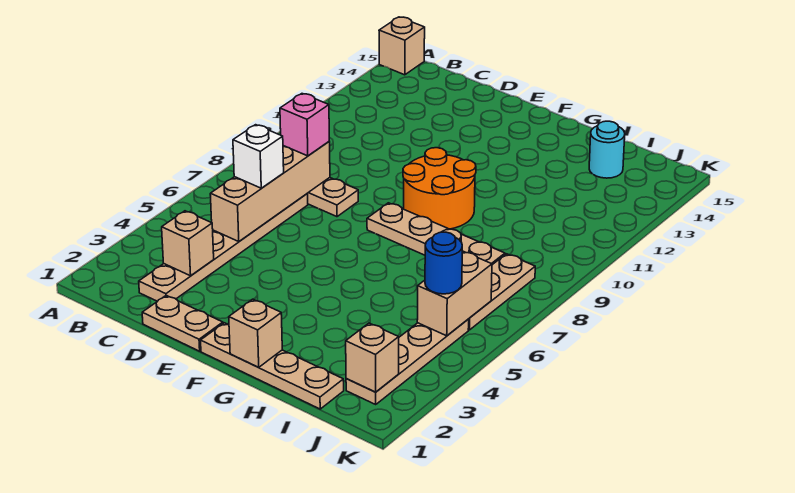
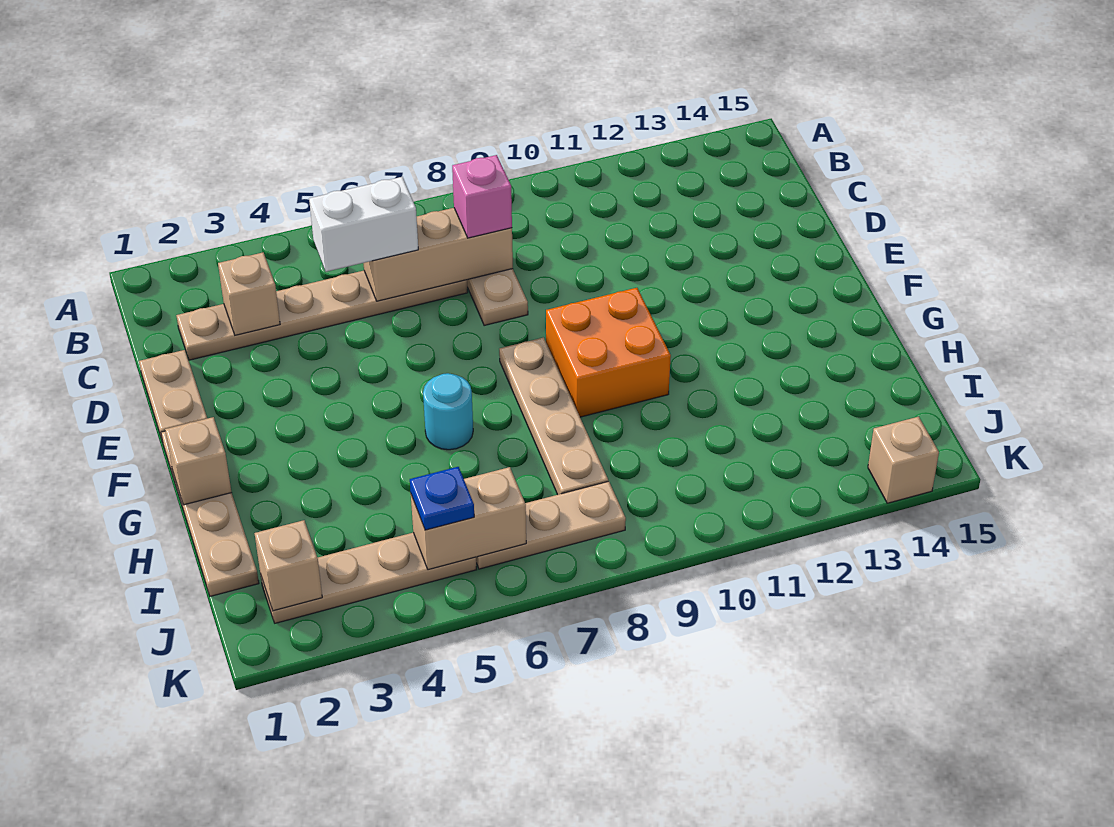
tan brick A15 level 1 -> tan brick K14 level 1
tan brick C5:C8 level 2 -> tan brick C6:C8 level 2
white brick C6 level 3 -> white brick C5:C6 level 3
orange round brick F9:G10 level 1 -> orange brick F9:G10 level 1
cyan round brick I14 level 1 -> cyan round brick G6 level 1
blue round brick J5 level 3 -> blue plate J5 level 3

